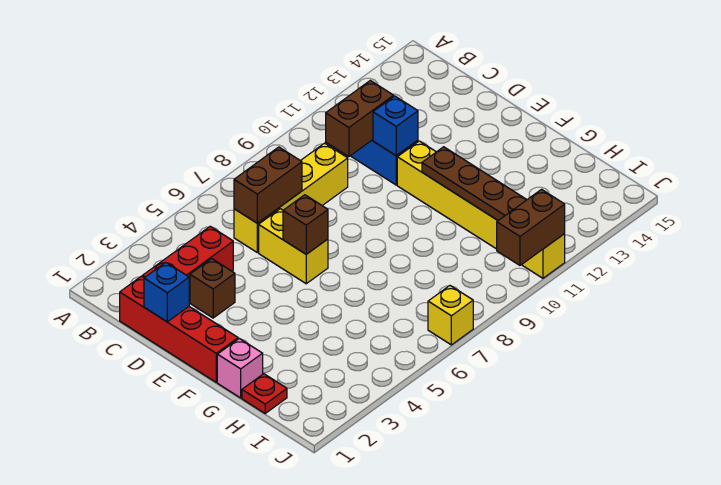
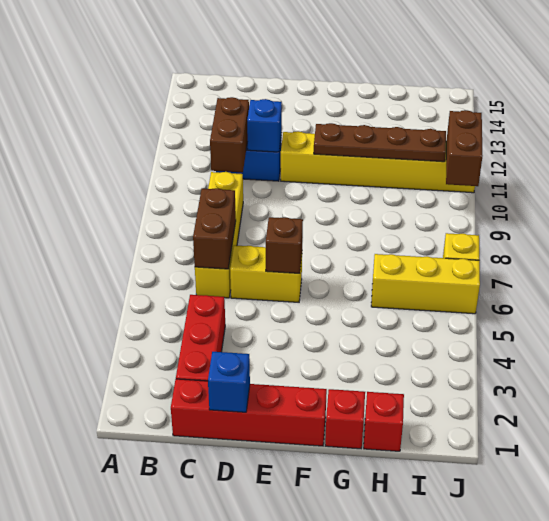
brown brick D3 level 1 -> none
pink brick G1 level 1 -> red brick G1 level 1
red plate H1 level 1 -> red brick H1 level 1
none -> yellow brick H6:J6 level 1

